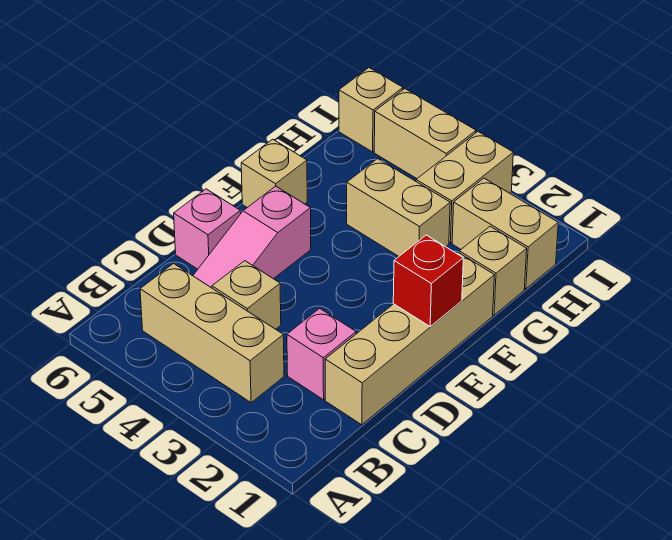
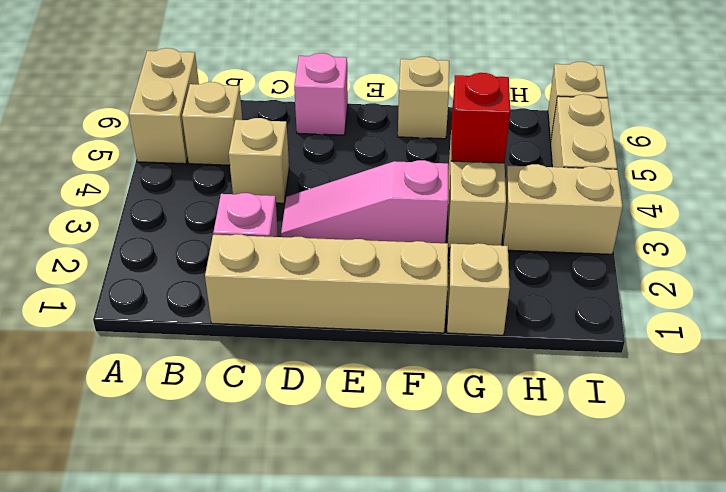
tan brick B3:B5 level 1 -> tan brick B5 level 1
pink slope C5:E5 level 1 top E -> pink slope D3:F3 level 1 top F
red brick E1 level 2 -> red brick G4 level 2
tan brick H1:H2 level 1 -> tan brick A5:A6 level 1

